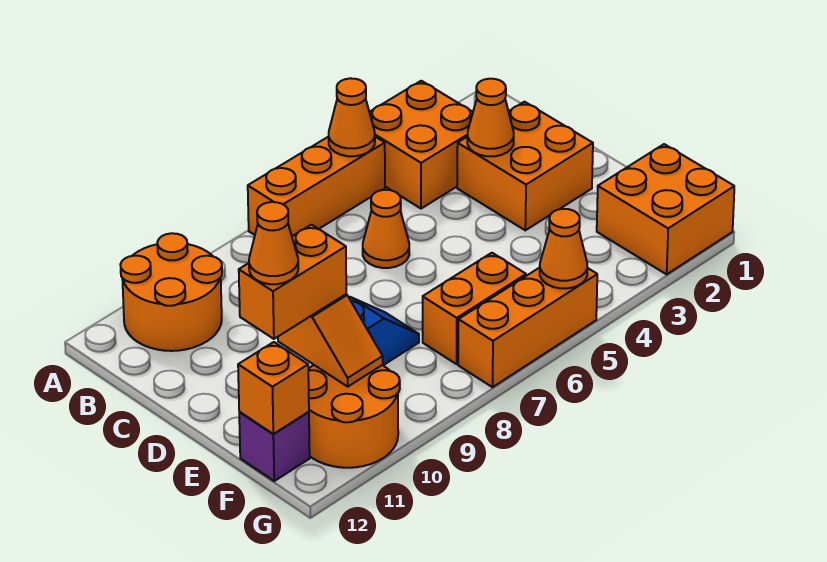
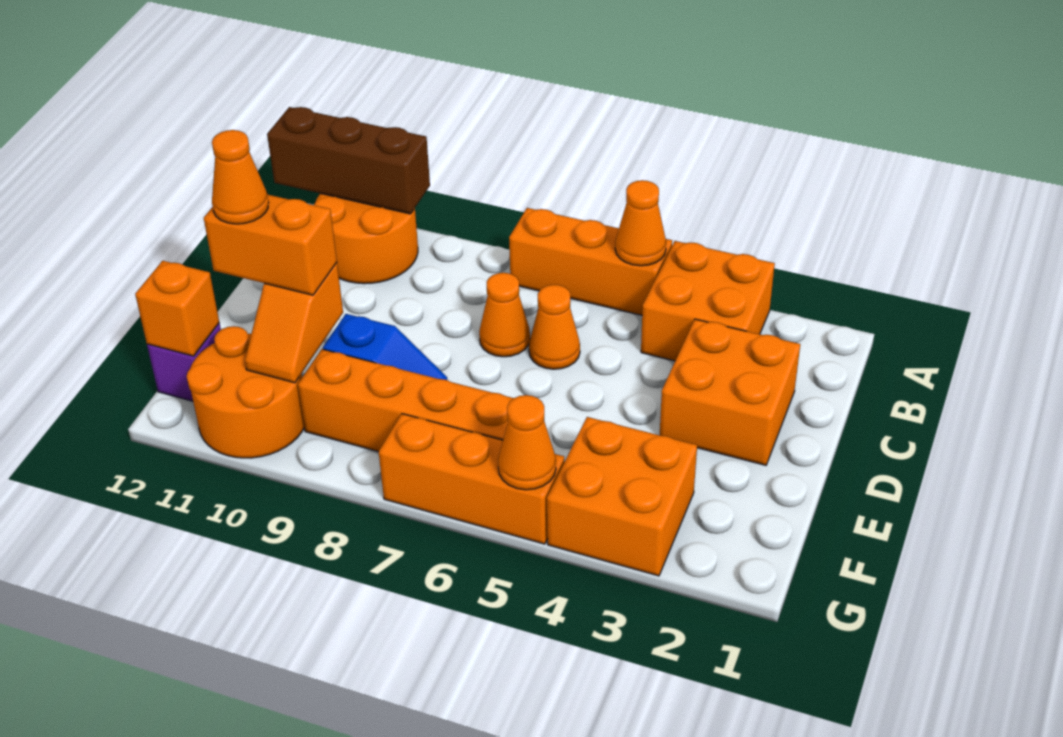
none -> brown brick A10:A12 level 2
orange cone C3 level 2 -> orange cone C7 level 1
orange brick F1:G2 level 1 -> orange brick F3:G4 level 1
orange brick F6:F7 level 1 -> orange brick F6:F9 level 1

